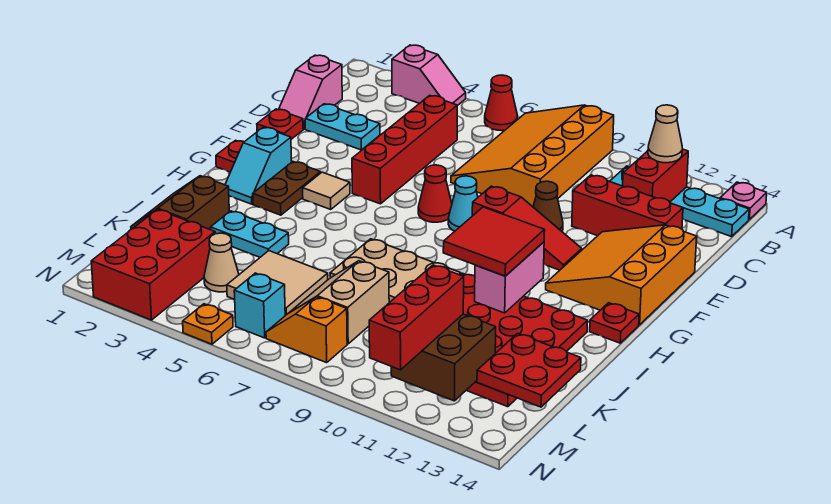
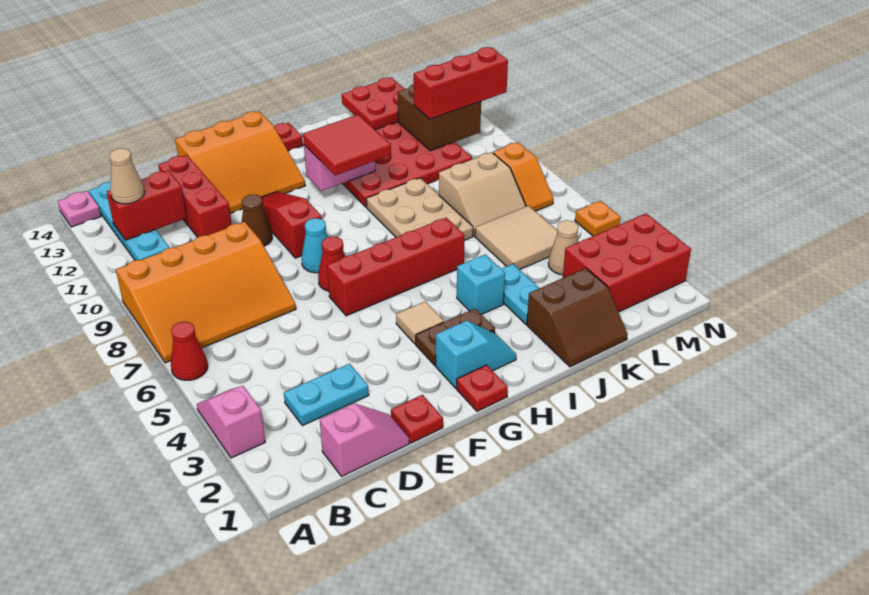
red brick C5:F5 level 1 -> red brick F6:I6 level 1
cyan plate D2:D3 level 1 -> cyan plate C3:D3 level 1
cyan brick M6 level 1 -> cyan brick I4 level 1

